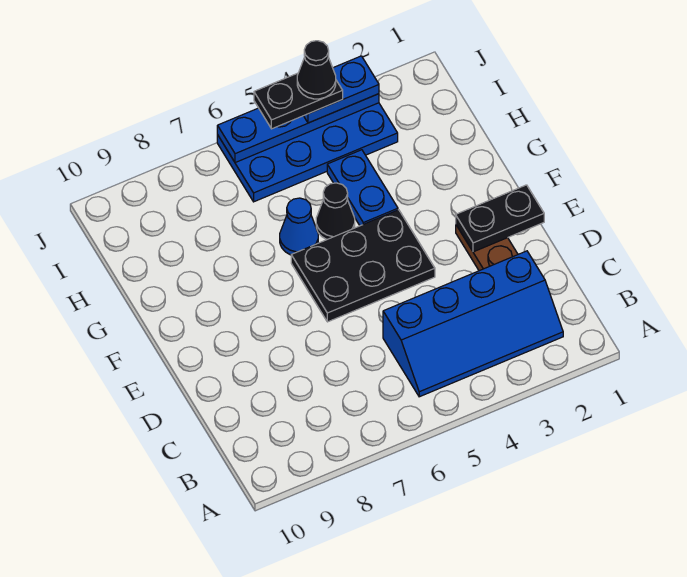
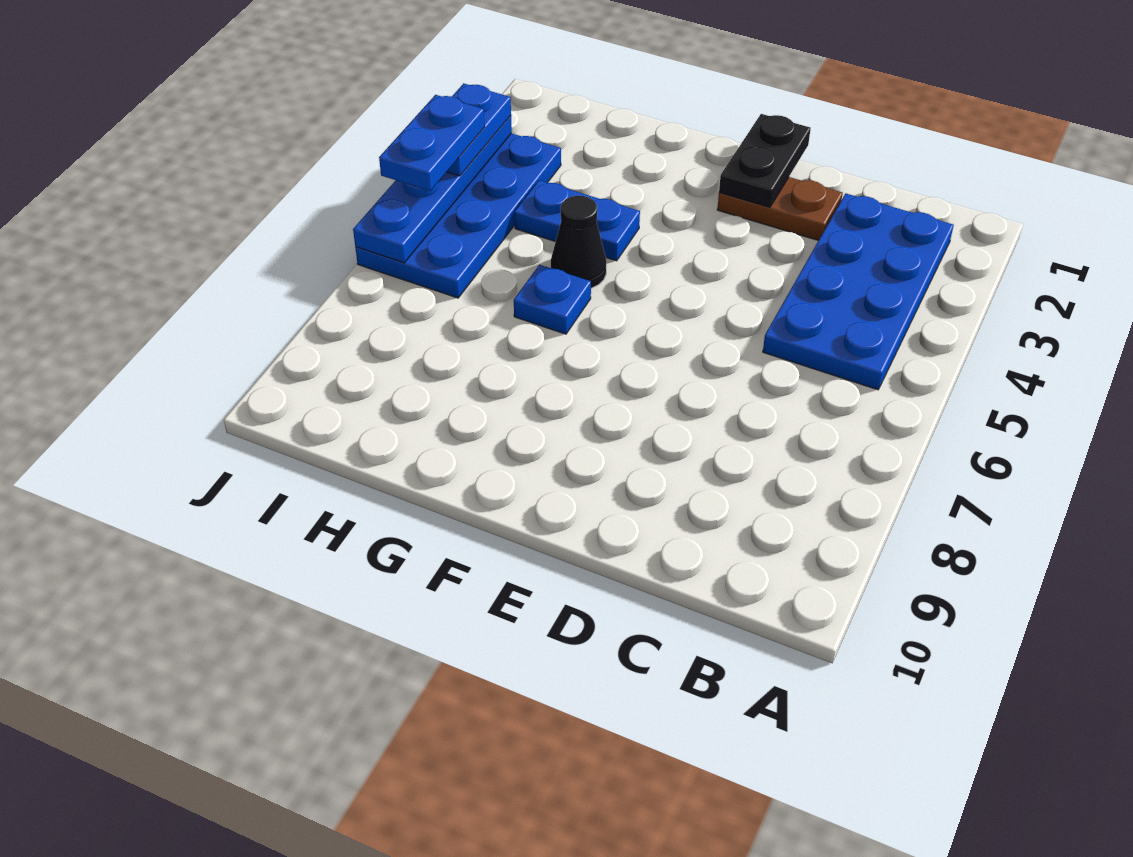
blue slope B2:C5 level 1 top C -> blue plate B2:C5 level 1
black plate E4:F6 level 1 -> none
blue cone G6 level 1 -> blue plate G6 level 1
black plate J4:J5 level 4 -> blue plate J4:J5 level 4
black cone J4 level 5 -> none

